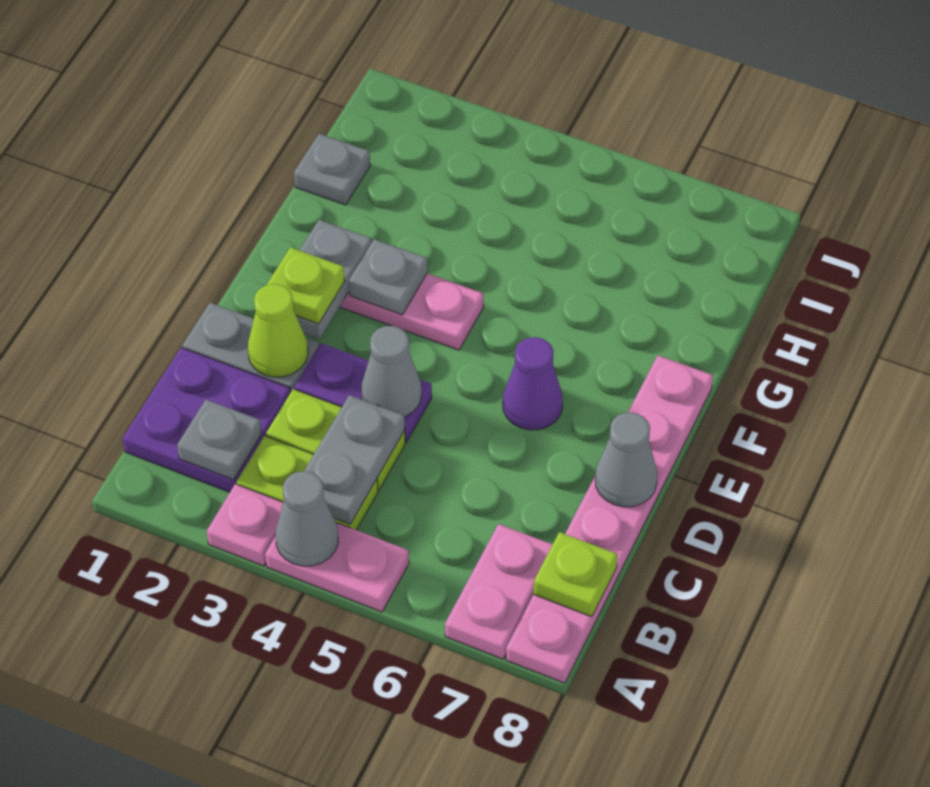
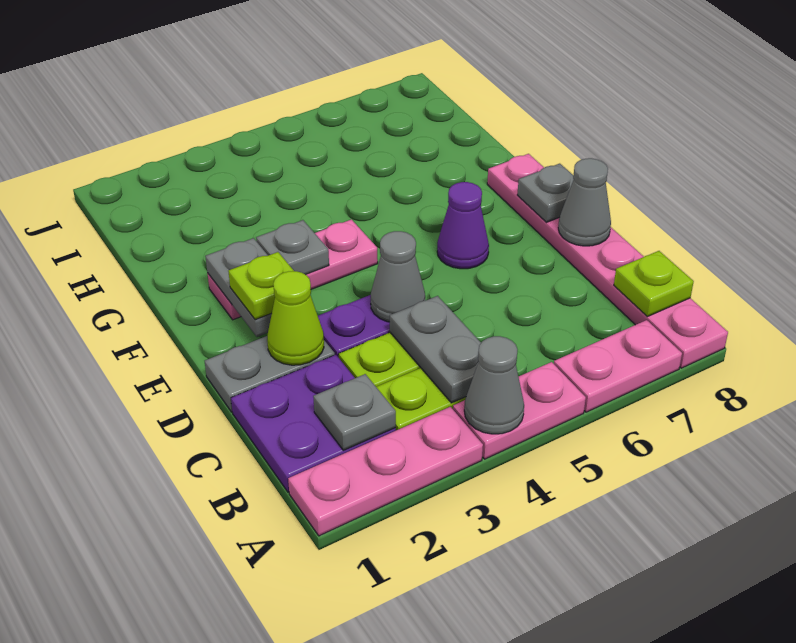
pink plate A3 level 1 -> pink plate A1:A3 level 1
pink plate A7:B7 level 1 -> pink plate A6:A7 level 1
grey plate H1 level 1 -> grey plate E8 level 2

